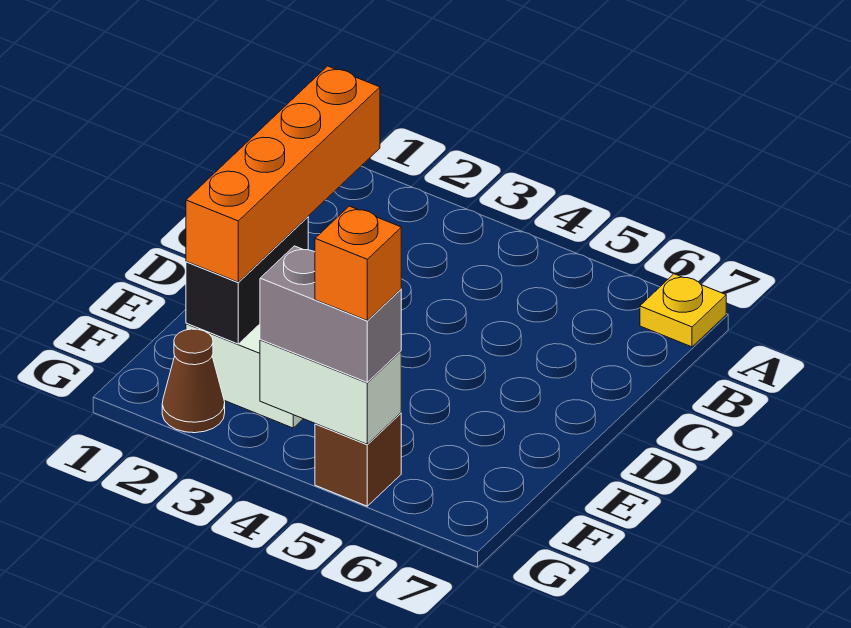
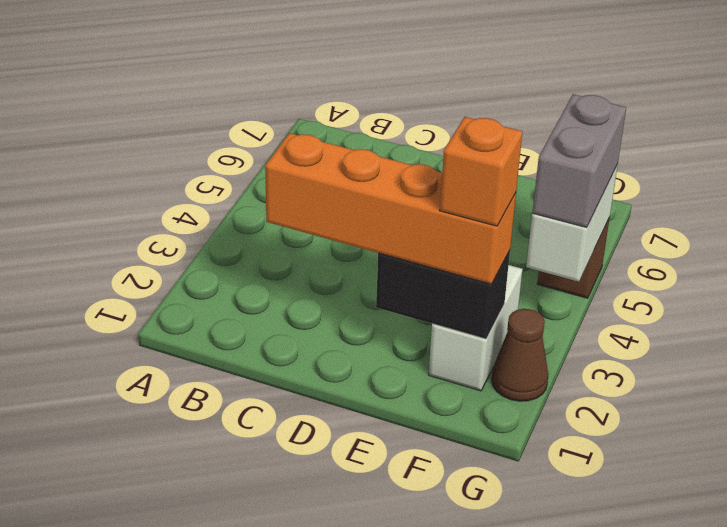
yellow plate A7 level 1 -> none
orange brick G5 level 4 -> orange brick F2 level 4

